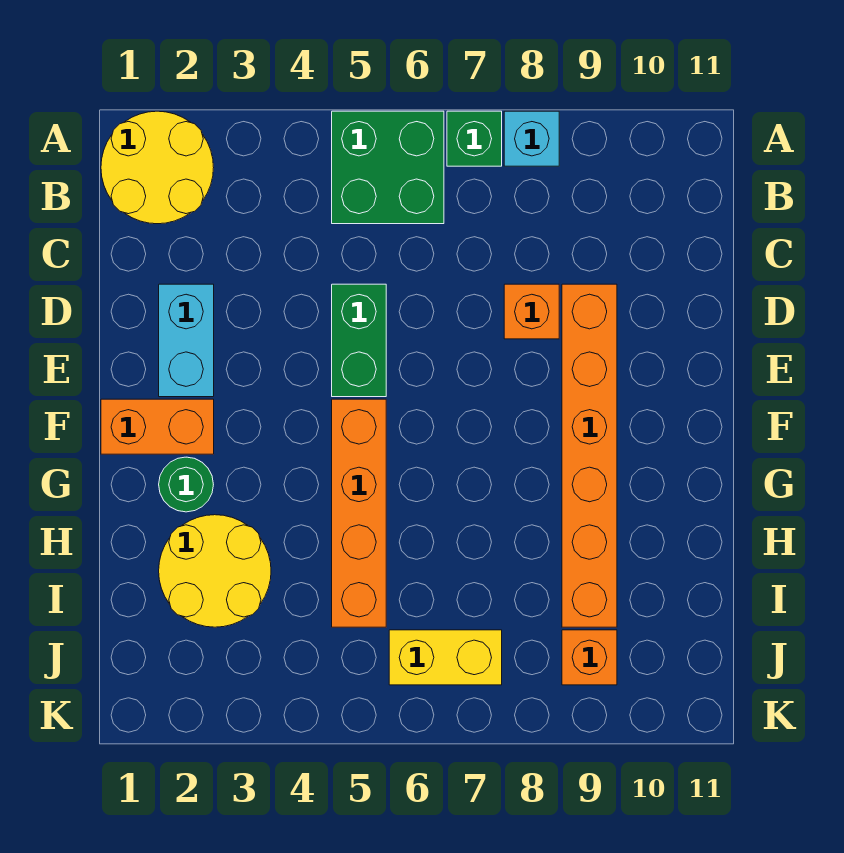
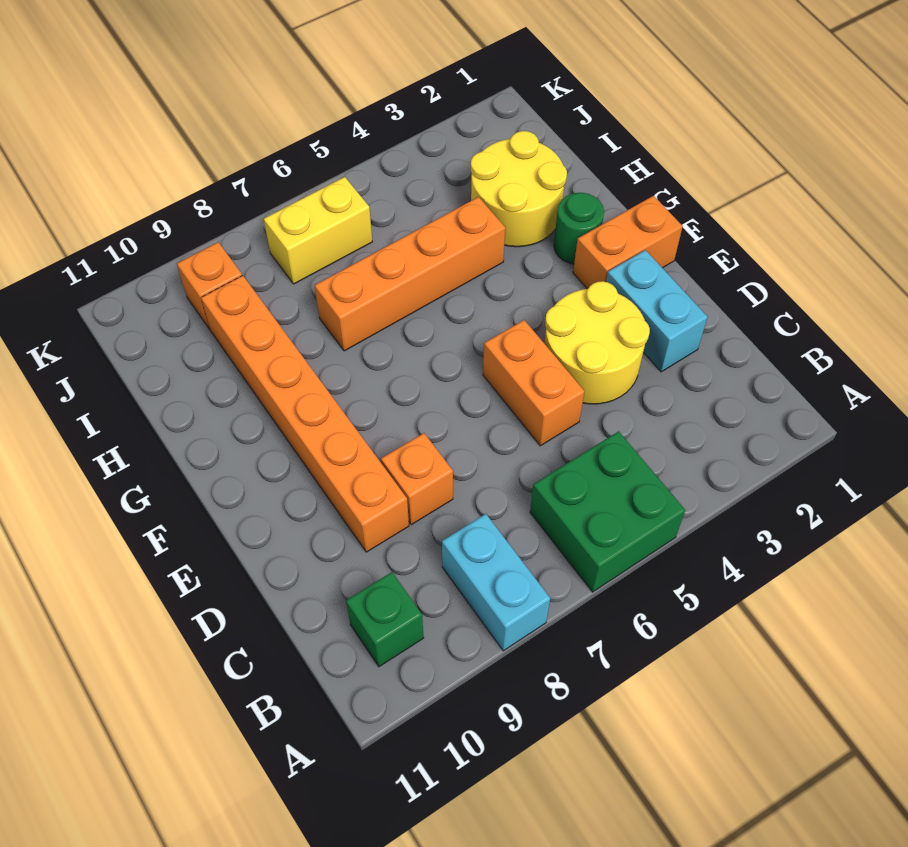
yellow round brick A1:B2 level 1 -> yellow round brick D3:E4 level 1
green brick A7 level 1 -> green brick B10 level 1
cyan brick A8 level 1 -> cyan brick A8:B8 level 1
green brick D5:E5 level 1 -> orange brick D5:E5 level 1
orange brick F5:I5 level 1 -> orange brick H4:H7 level 1

